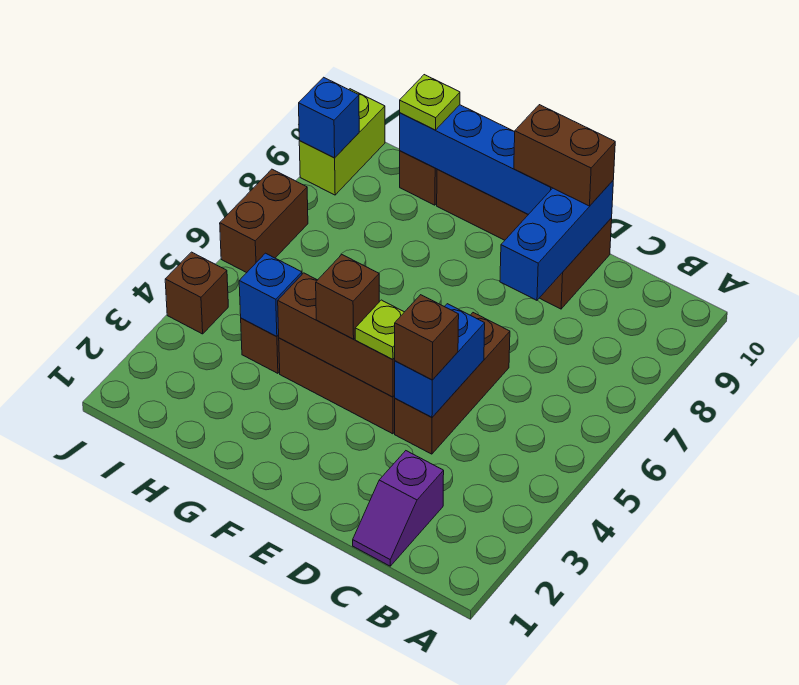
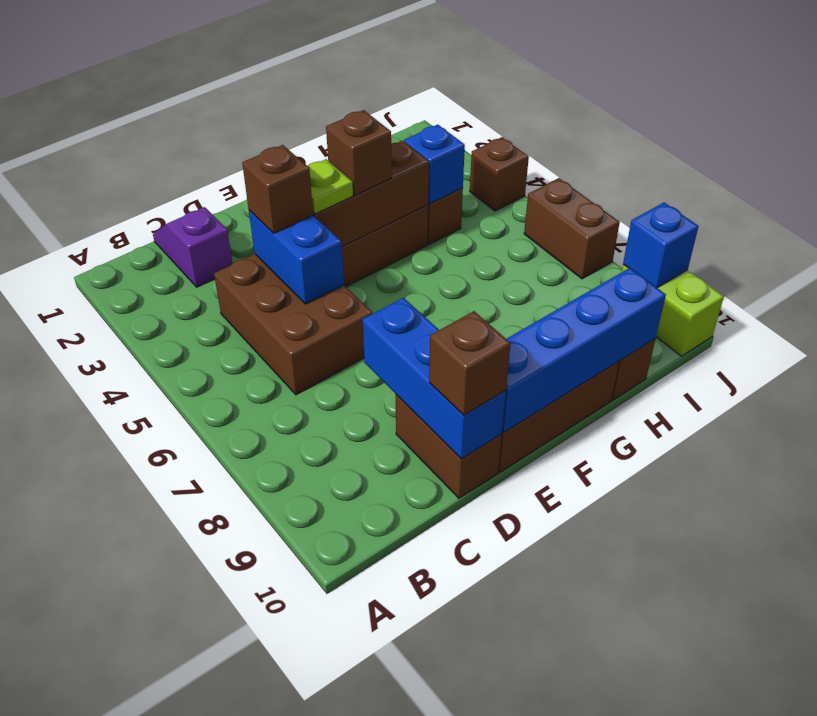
brown brick D4:D6 level 1 -> brown brick C4:D6 level 1
brown brick D10:E10 level 3 -> brown brick D10 level 3
lime plate H10 level 3 -> none

